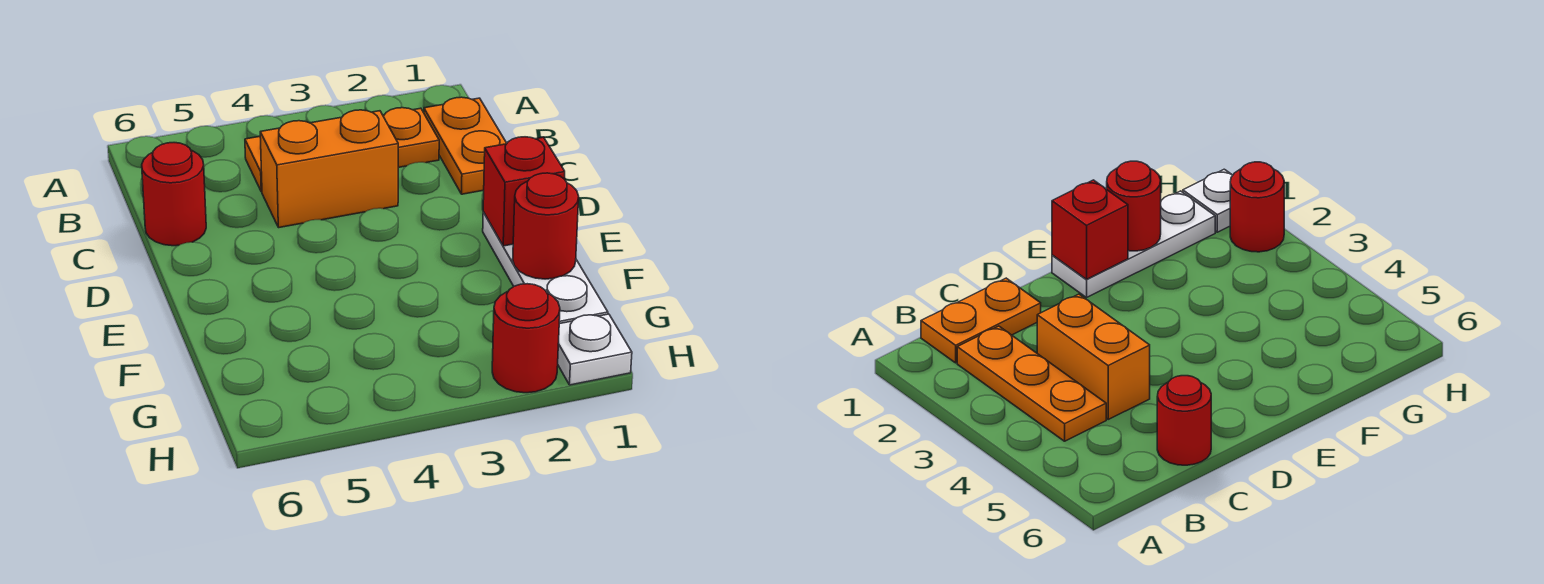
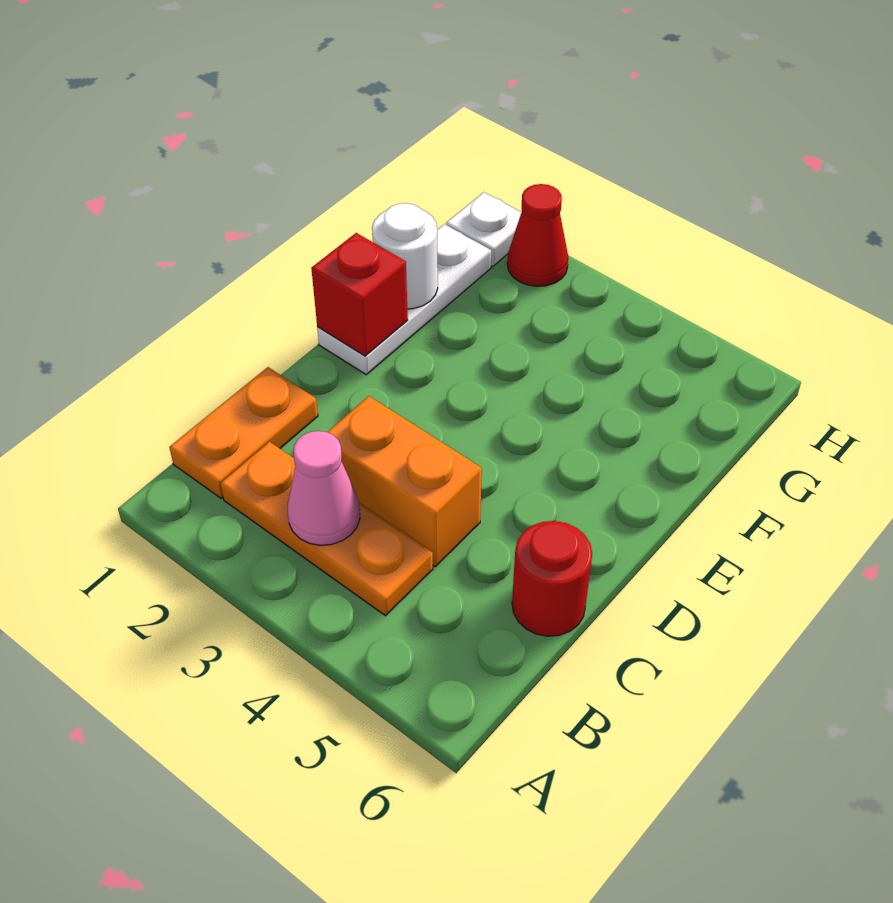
none -> pink cone B3 level 2
red round brick F1 level 2 -> white round brick F1 level 2
red round brick H2 level 1 -> red cone H2 level 1

